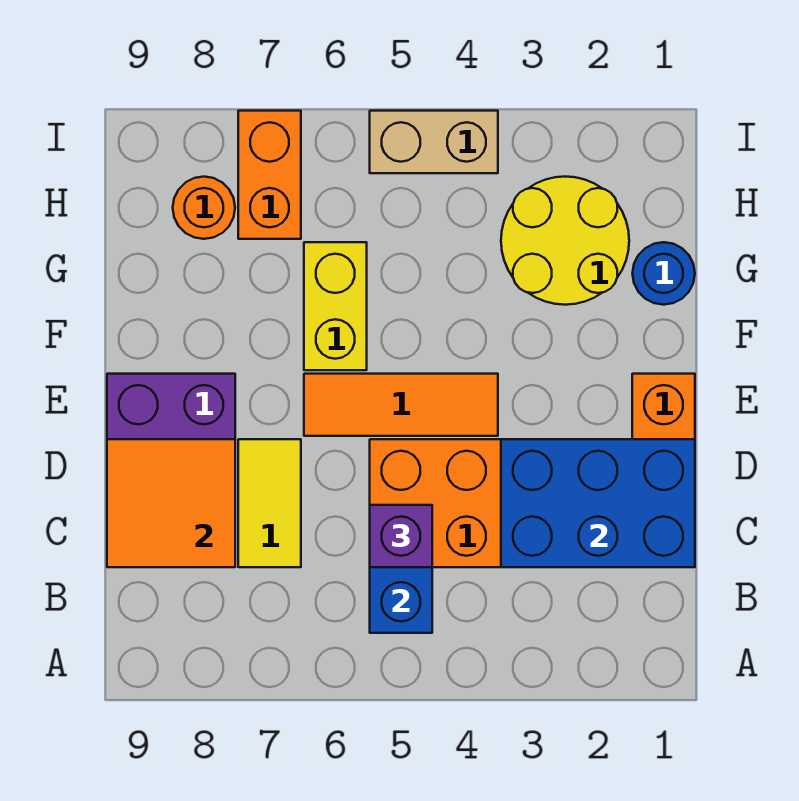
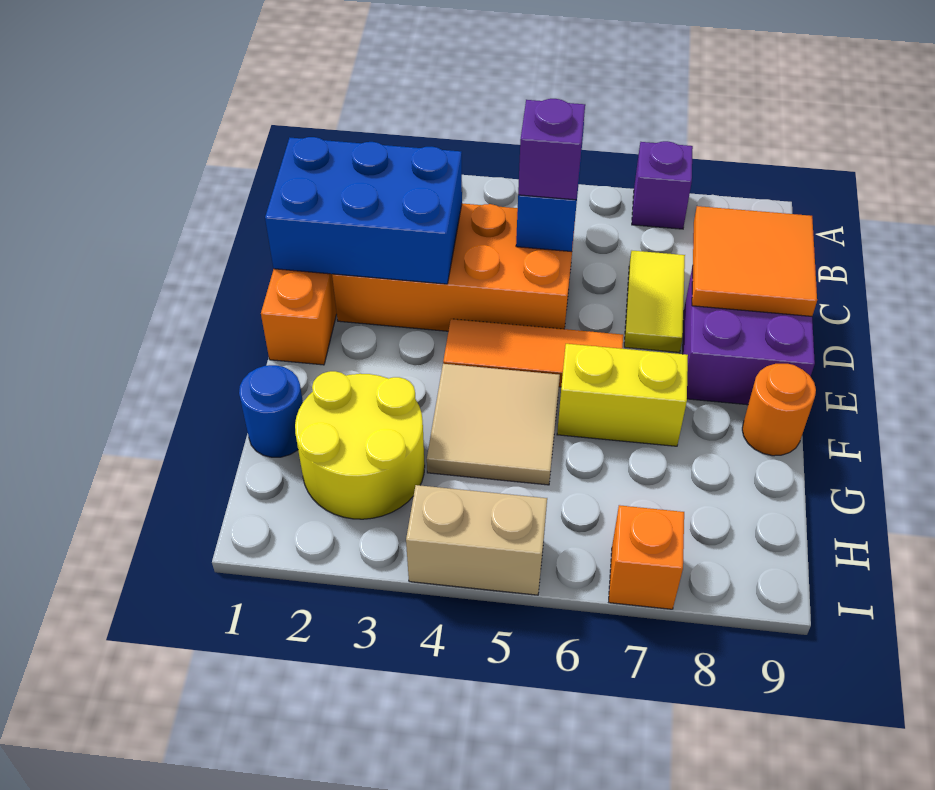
none -> purple brick A7 level 1
none -> tan tile F4:G5 level 1
yellow brick F6:G6 level 1 -> yellow brick F6:F7 level 1
orange brick H7:I7 level 1 -> orange brick I7 level 1
orange round brick H8 level 1 -> orange round brick F9 level 1

